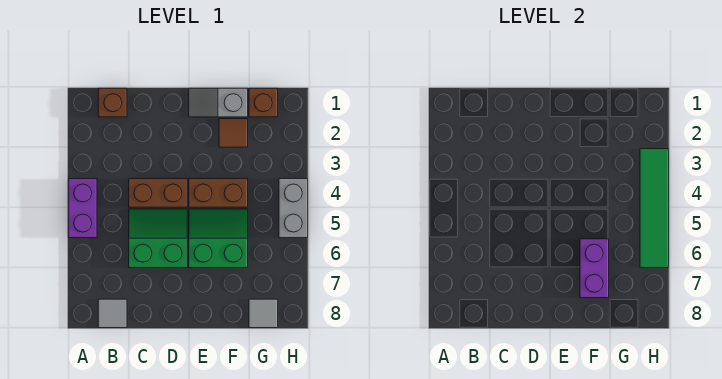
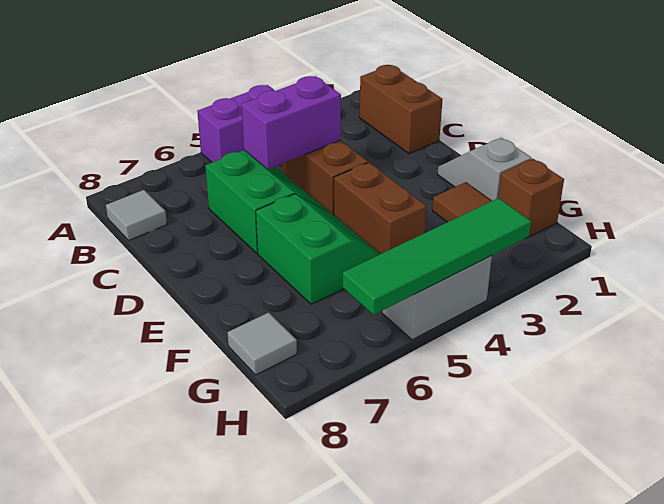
brown brick B1 level 1 -> brown brick B1:C1 level 1
purple brick F6:F7 level 2 -> purple brick C4:C5 level 2

